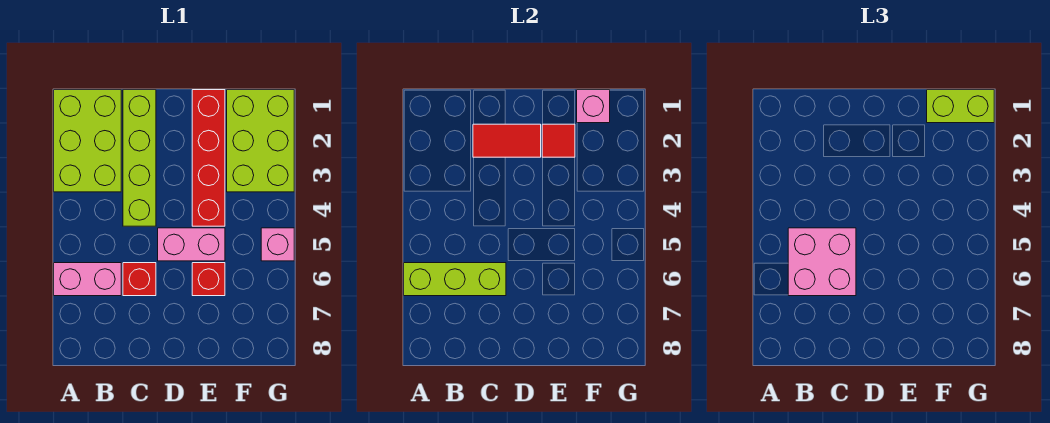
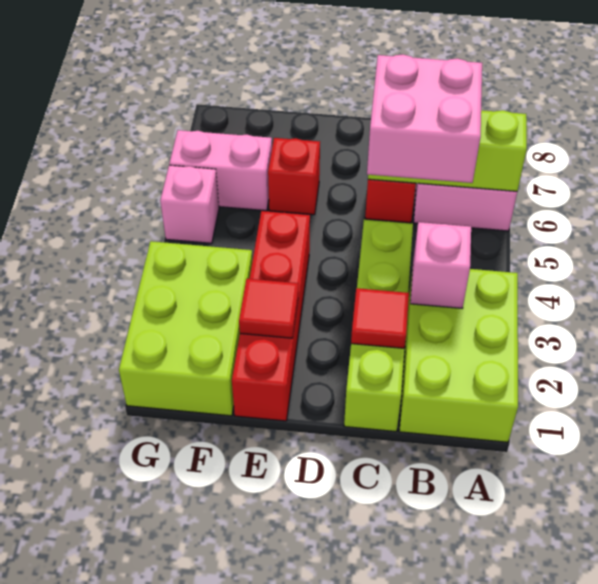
red tile C2:D2 level 2 -> red tile C2 level 2
pink brick D5:E5 level 1 -> pink brick F6:G6 level 1
pink brick F1 level 2 -> pink brick B3 level 2
lime brick F1:G1 level 3 -> none

